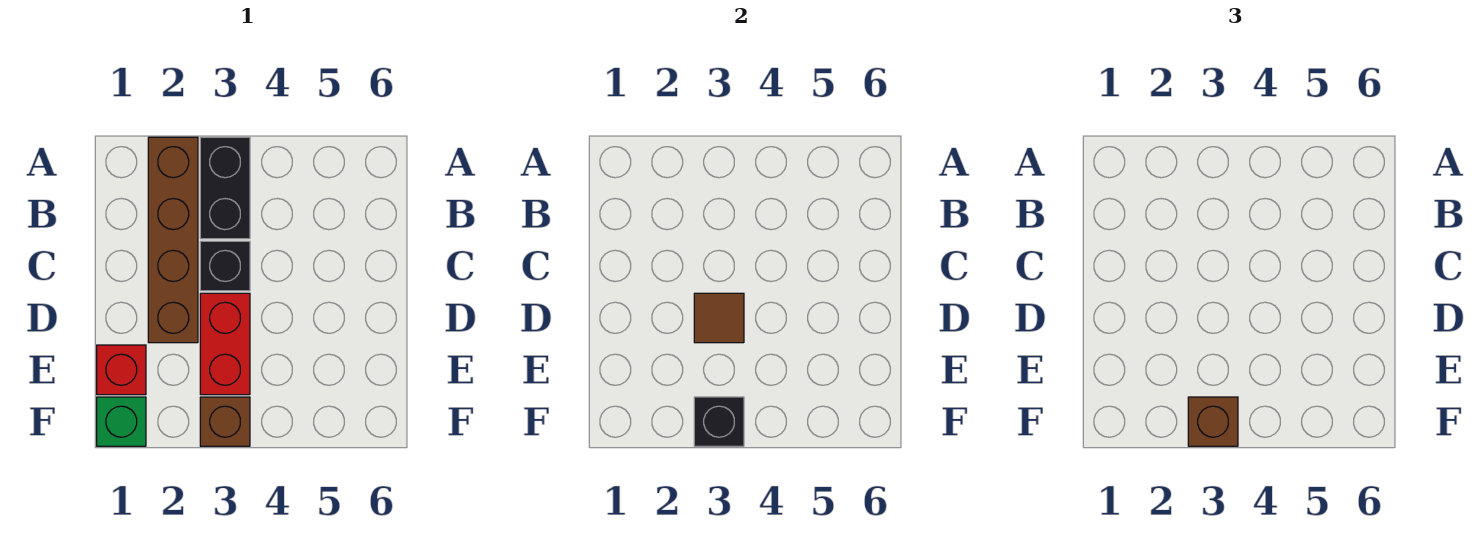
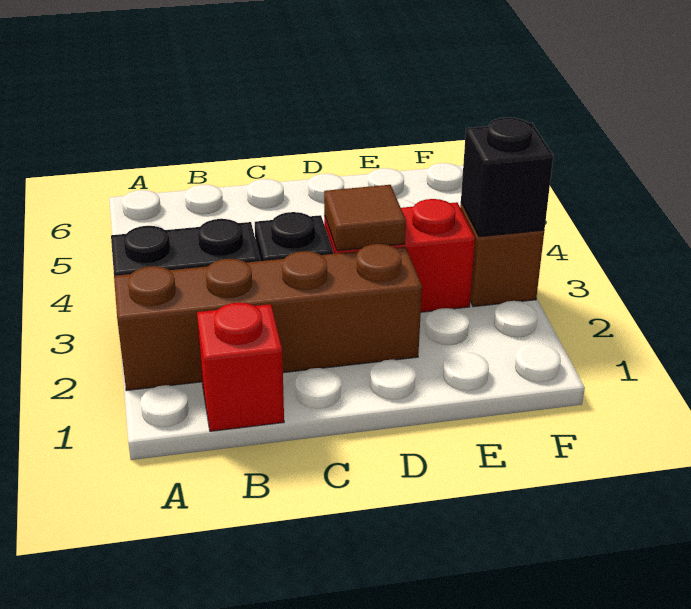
red brick E1 level 1 -> red brick B1 level 1
green brick F1 level 1 -> none
brown brick F3 level 3 -> none

